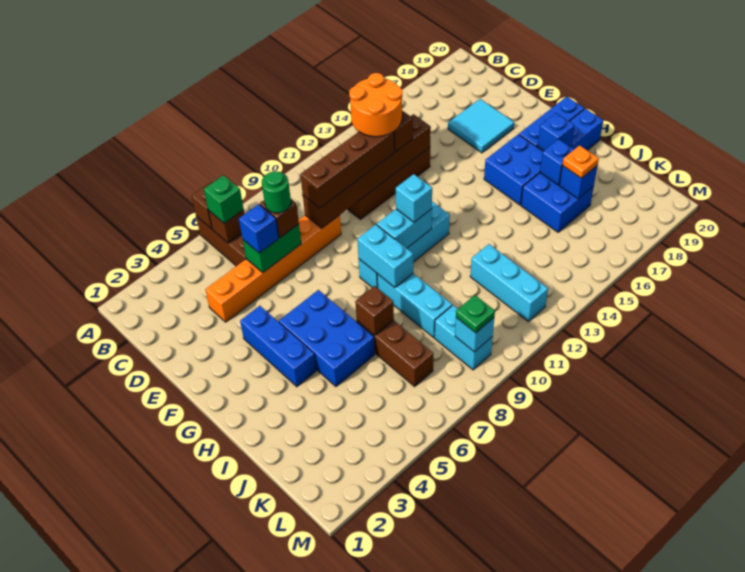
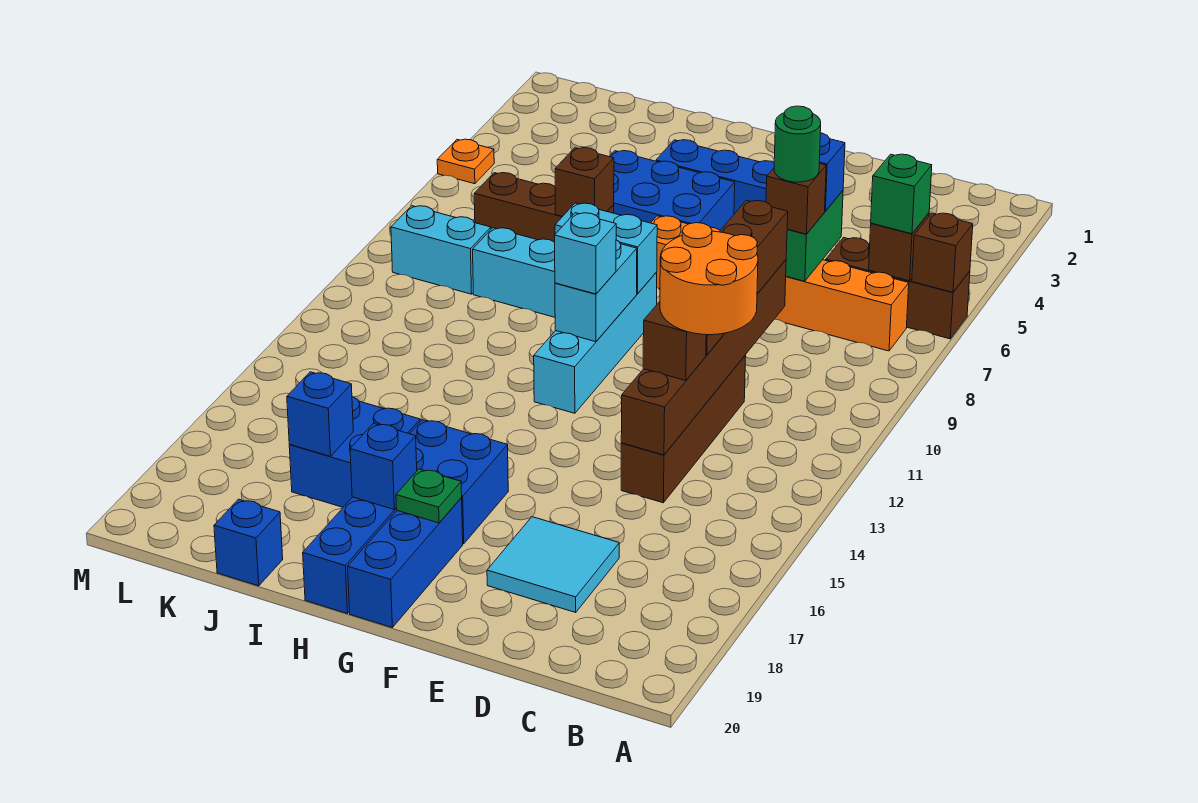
orange brick D4:D9 level 1 -> orange brick B7:G7 level 1
blue brick I17 level 2 -> blue brick J20 level 1
cyan brick J12:L12 level 1 -> none
orange plate J17 level 3 -> orange plate M5 level 1
cyan brick L9 level 2 -> none
green plate L9 level 3 -> green plate G18 level 2

